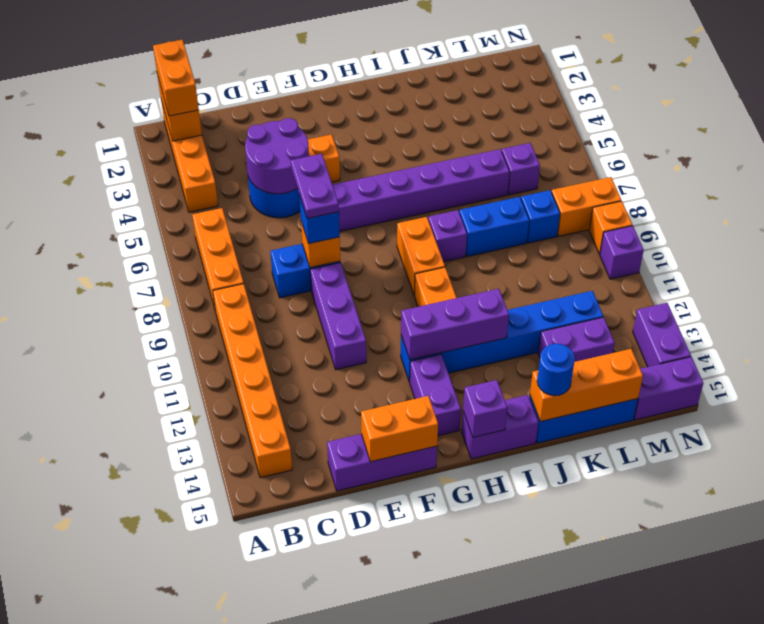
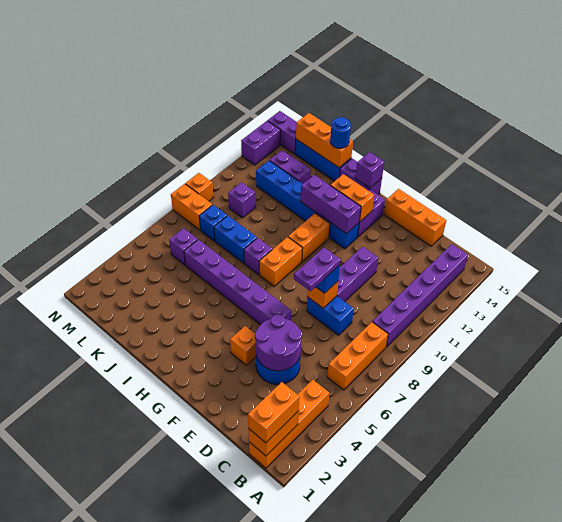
orange brick B9:B14 level 1 -> purple brick B9:B14 level 1
purple brick D15:F15 level 1 -> orange brick D15:F15 level 1
orange brick E15:F15 level 2 -> orange brick G13:H13 level 2
purple brick N10 level 1 -> purple brick L10 level 1

